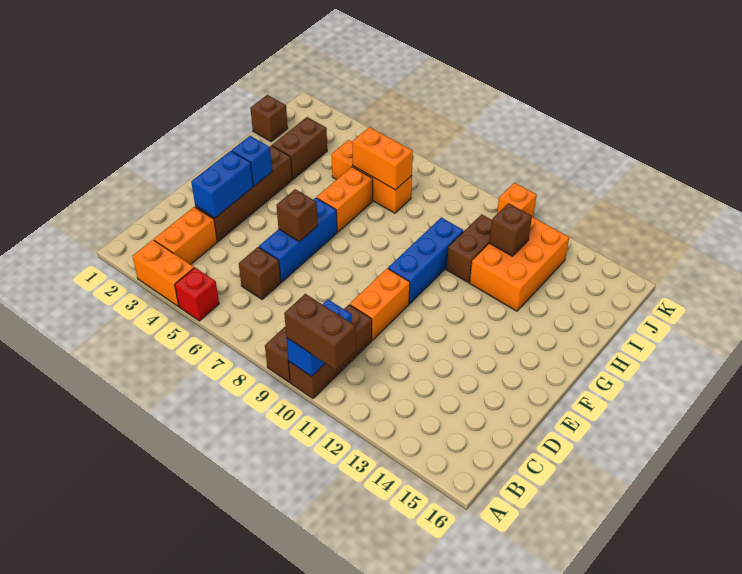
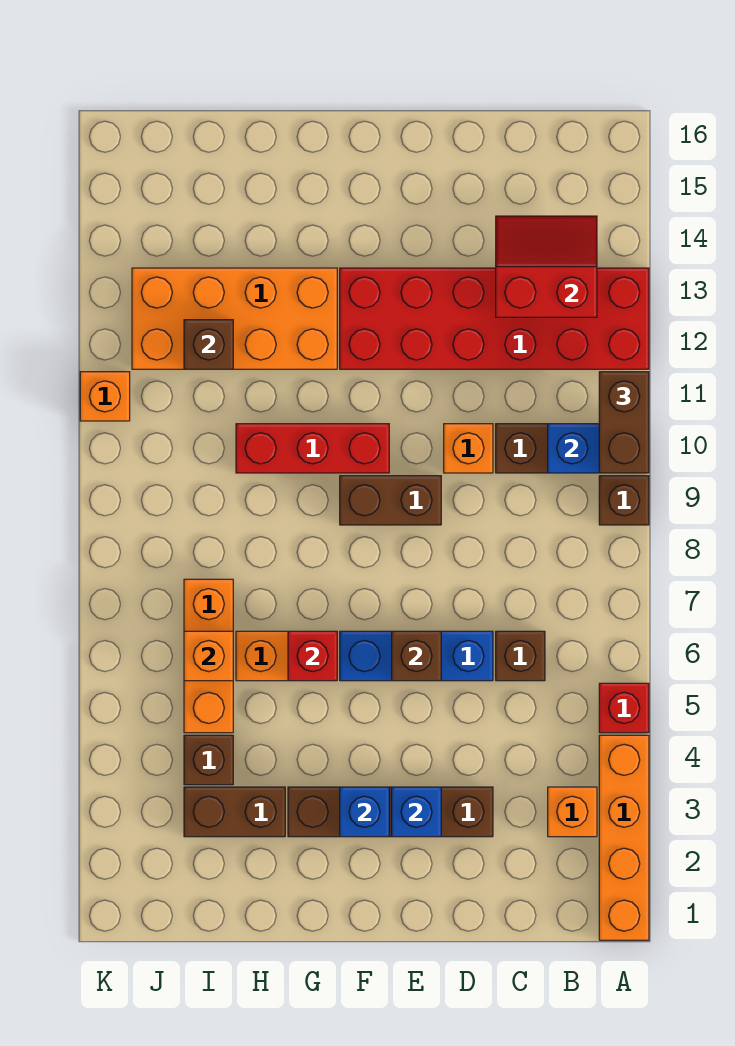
orange brick A3:A4 level 1 -> orange brick A1:A4 level 1
none -> red brick A12:F13 level 1
orange brick B3:C3 level 1 -> orange brick B3 level 1
none -> red slope B13:C14 level 2 top 13
blue brick D3:E3 level 2 -> blue brick E3 level 2
orange brick D10:E10 level 1 -> orange brick D10 level 1
blue brick F10:H10 level 1 -> red brick F10:H10 level 1
none -> red brick G6 level 2
brown brick H11:I11 level 1 -> brown brick E9:F9 level 1
orange brick H12:J13 level 1 -> orange brick G12:J13 level 1
brown brick I1 level 1 -> brown brick I4 level 1
orange brick I6:I7 level 2 -> orange brick I6 level 2

